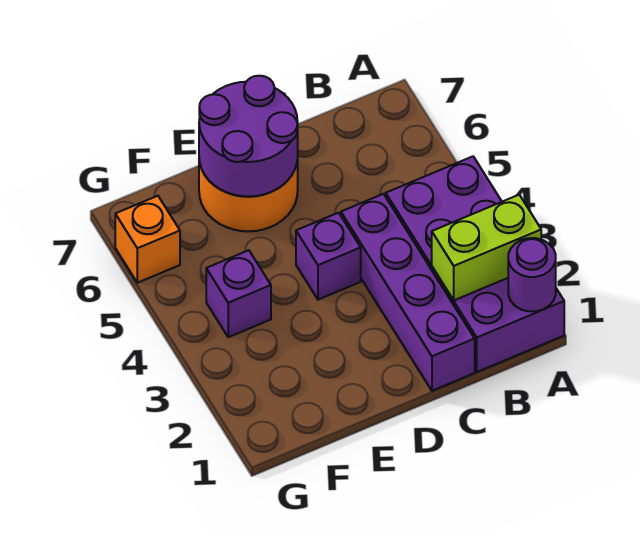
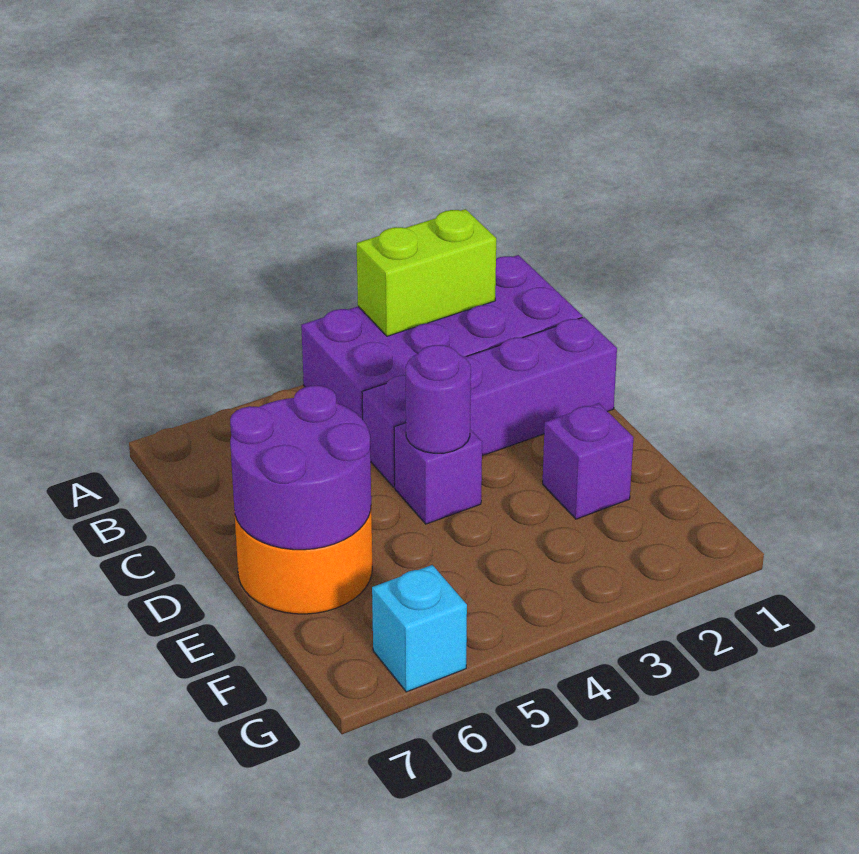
purple round brick A1 level 2 -> purple round brick D4 level 2
lime brick A2:B2 level 2 -> lime brick A2:A3 level 2
purple brick F4 level 1 -> purple brick E2 level 1
orange brick G6 level 1 -> cyan brick G6 level 1

